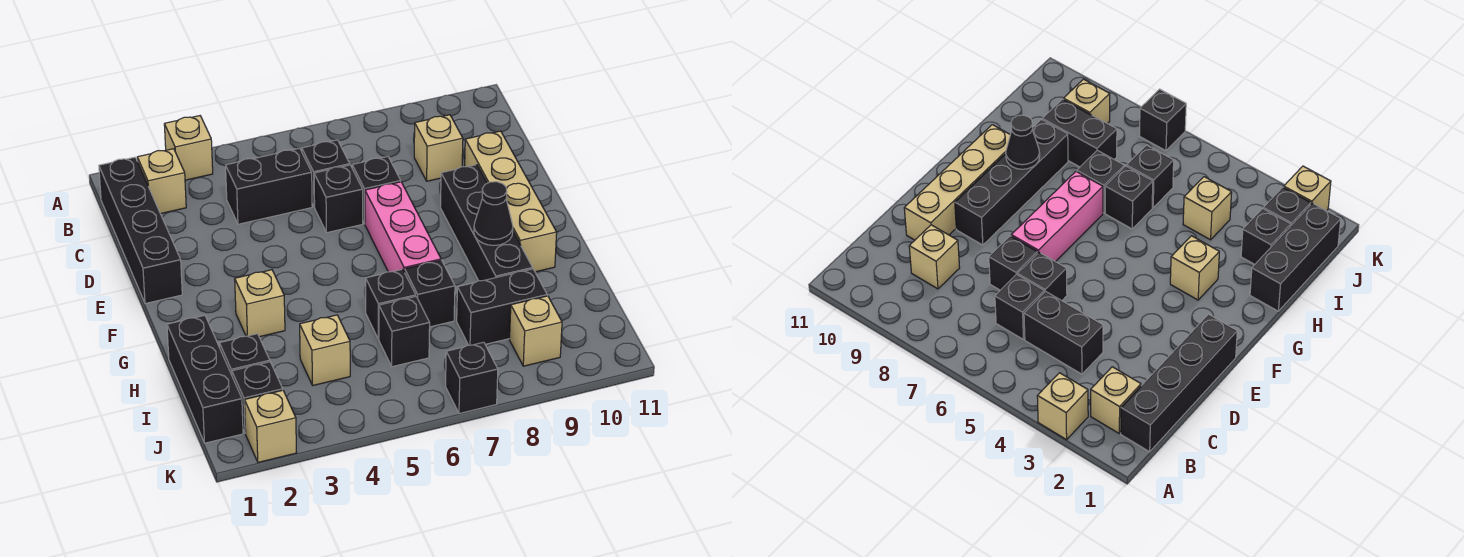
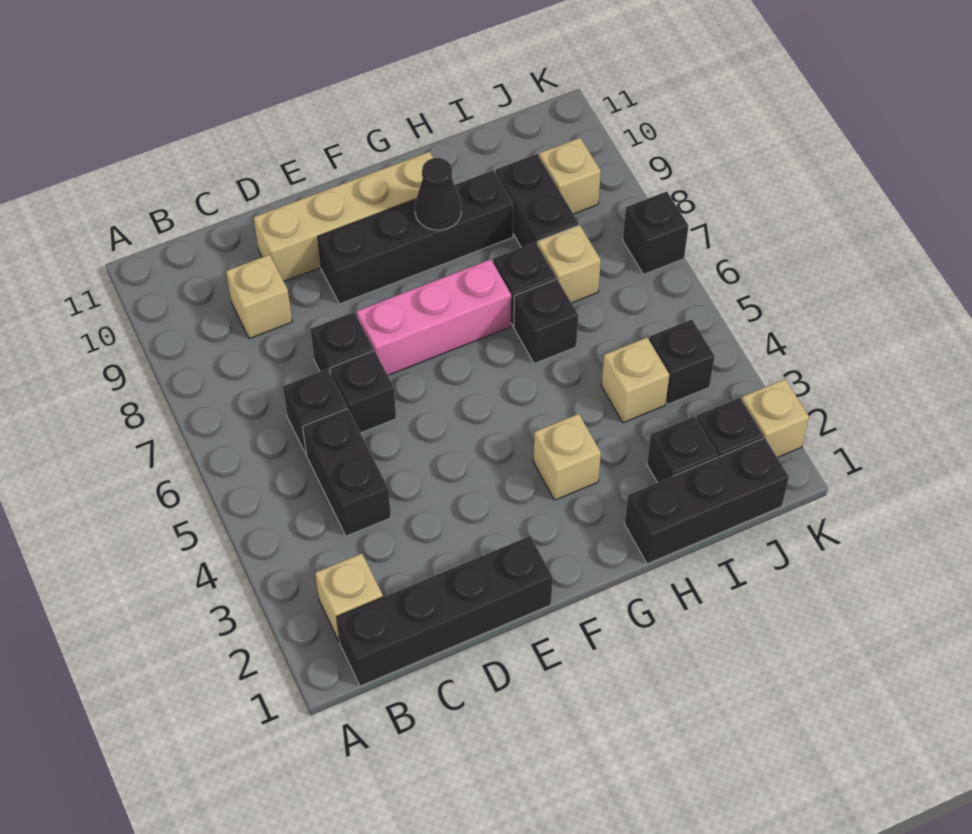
tan brick A3 level 1 -> tan brick I7 level 1
black brick I6 level 1 -> black brick J4 level 1

